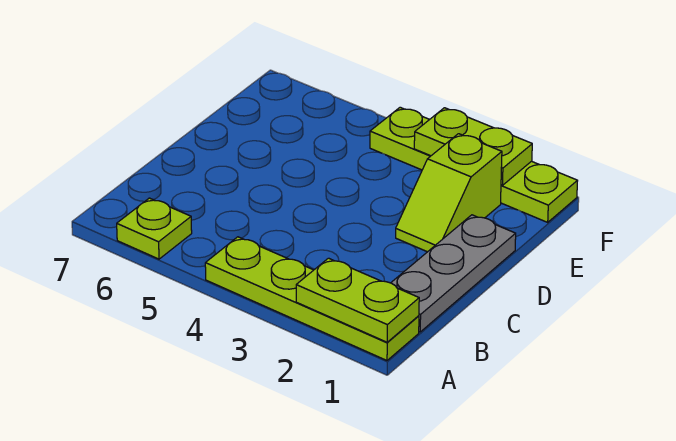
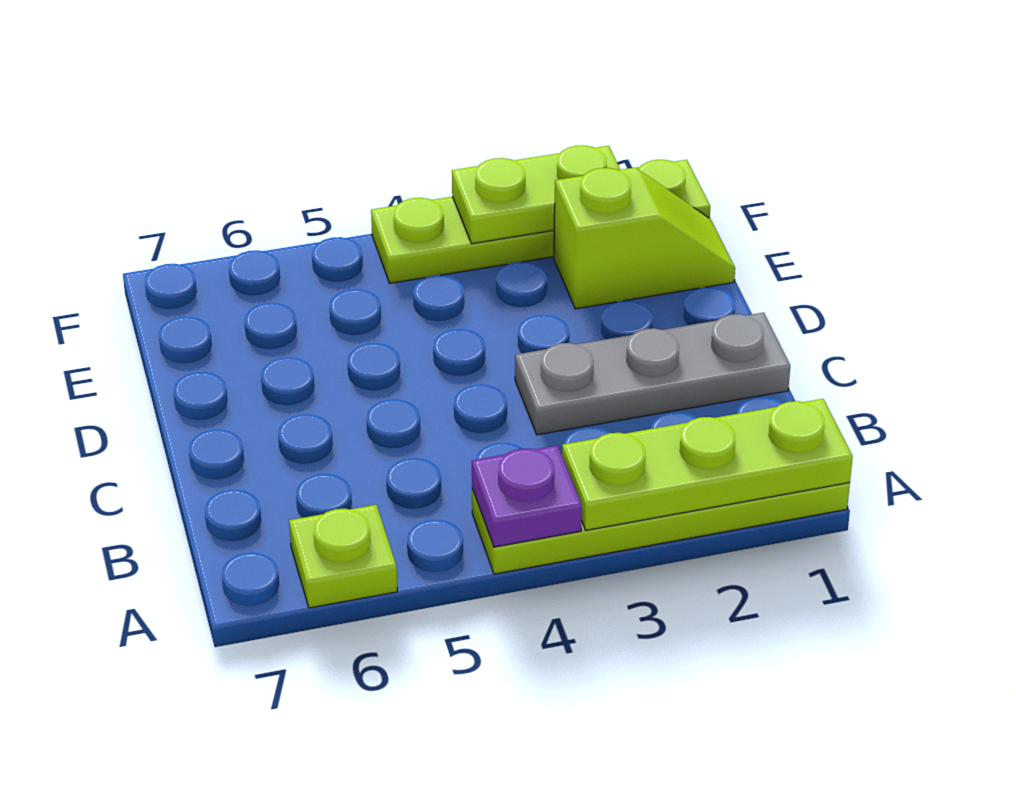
lime plate A1:A2 level 2 -> lime plate A1:A3 level 2
none -> purple plate A4 level 2
grey plate B1:D1 level 1 -> grey plate C1:C3 level 1
lime slope D2:E2 level 1 top E -> lime slope E1:E2 level 1 top 2

